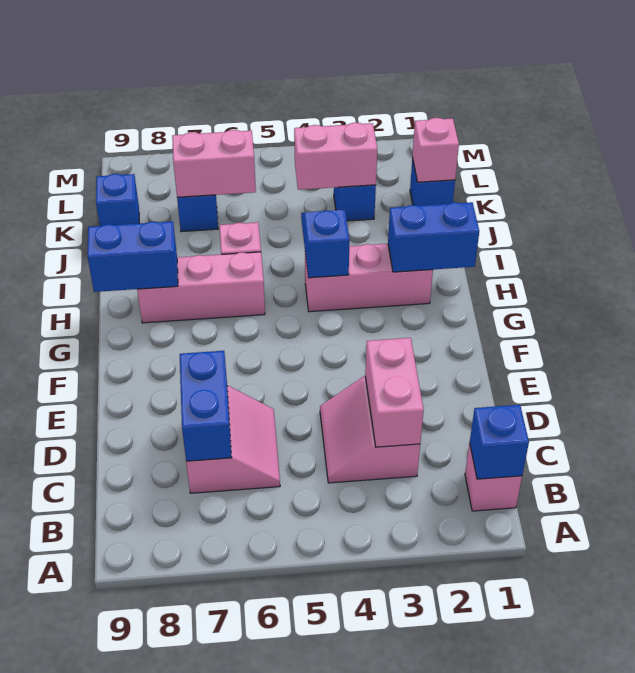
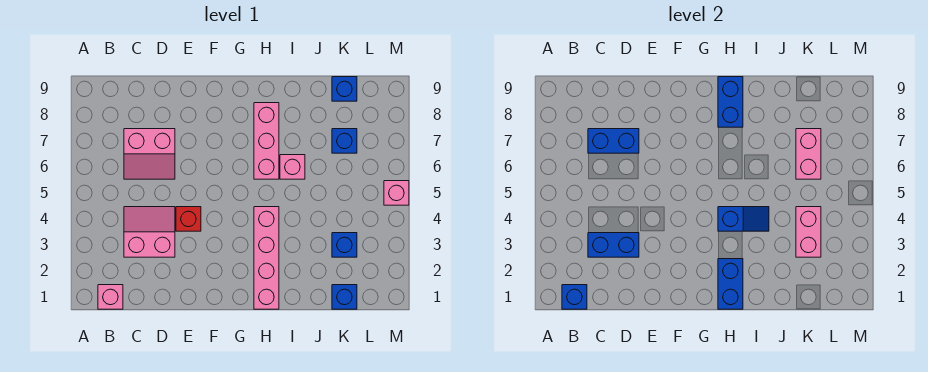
pink brick C3:D3 level 2 -> blue brick C3:D3 level 2
none -> red brick E4 level 1
pink brick H2:H4 level 1 -> pink brick H1:H4 level 1
pink brick K1 level 2 -> pink brick M5 level 1

